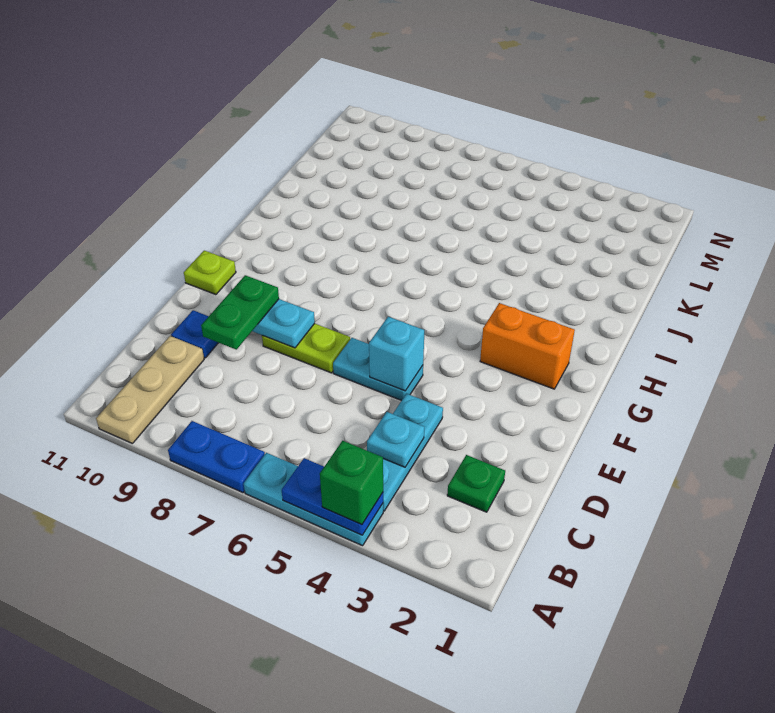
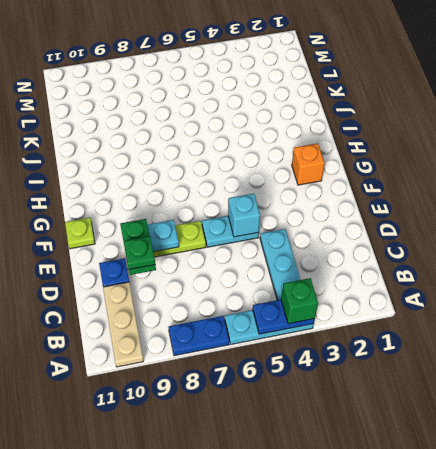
green plate C2 level 1 -> green plate D9 level 4
cyan plate C4 level 2 -> none
orange brick G2:G3 level 1 -> orange brick G2 level 1

